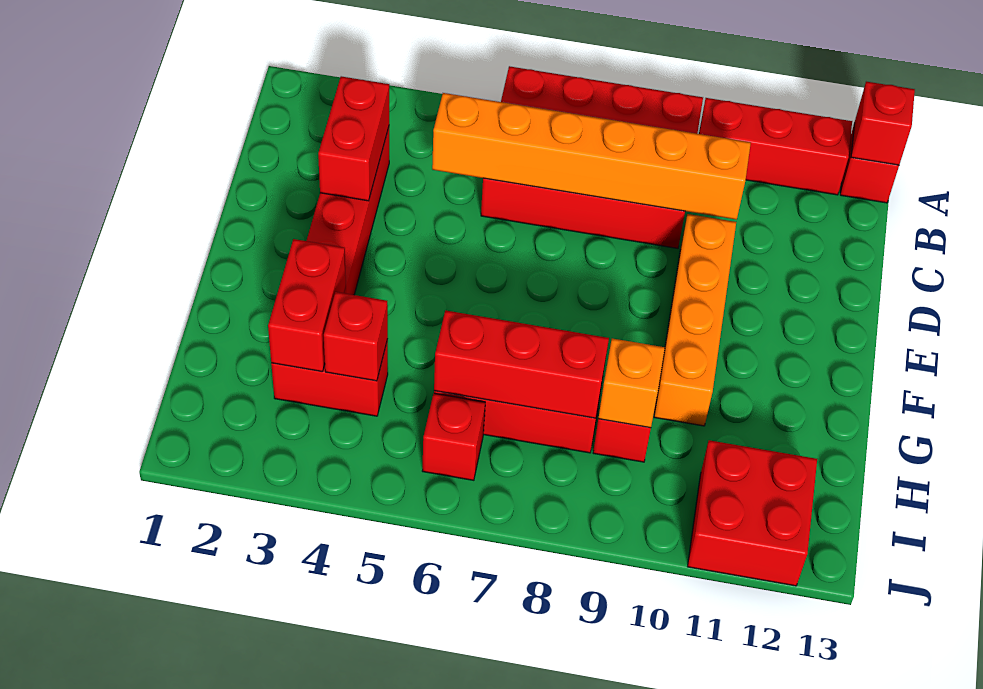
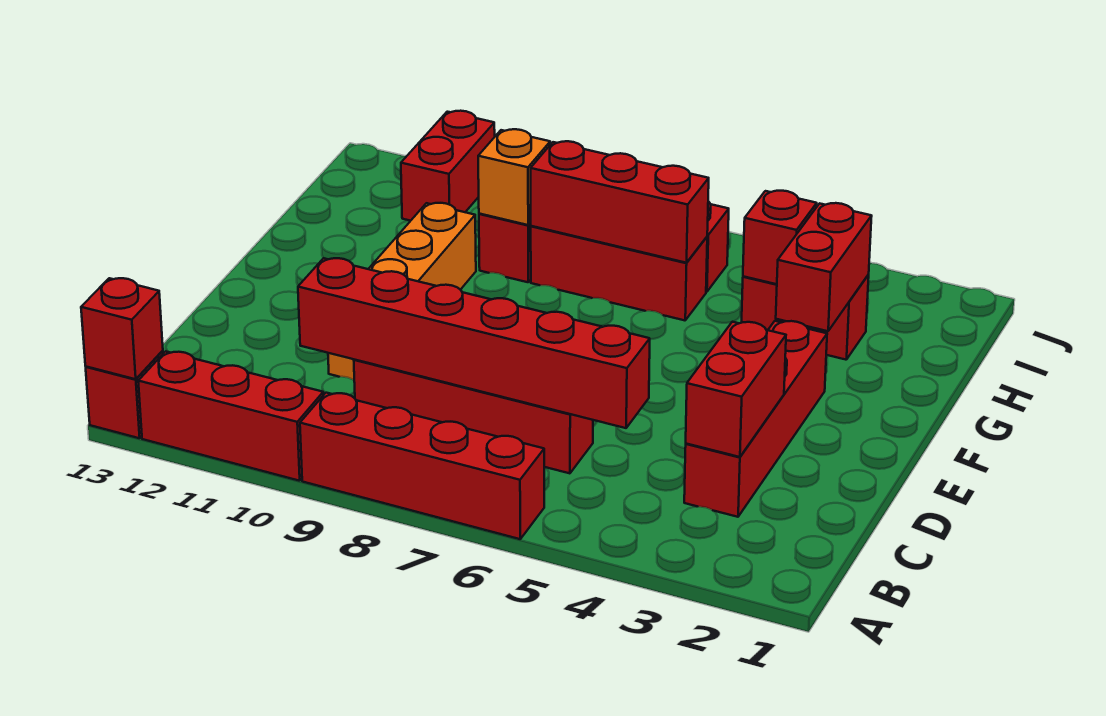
orange brick C5:C10 level 2 -> red brick C5:C10 level 2
red brick I11:J12 level 1 -> red brick I11:J11 level 1

